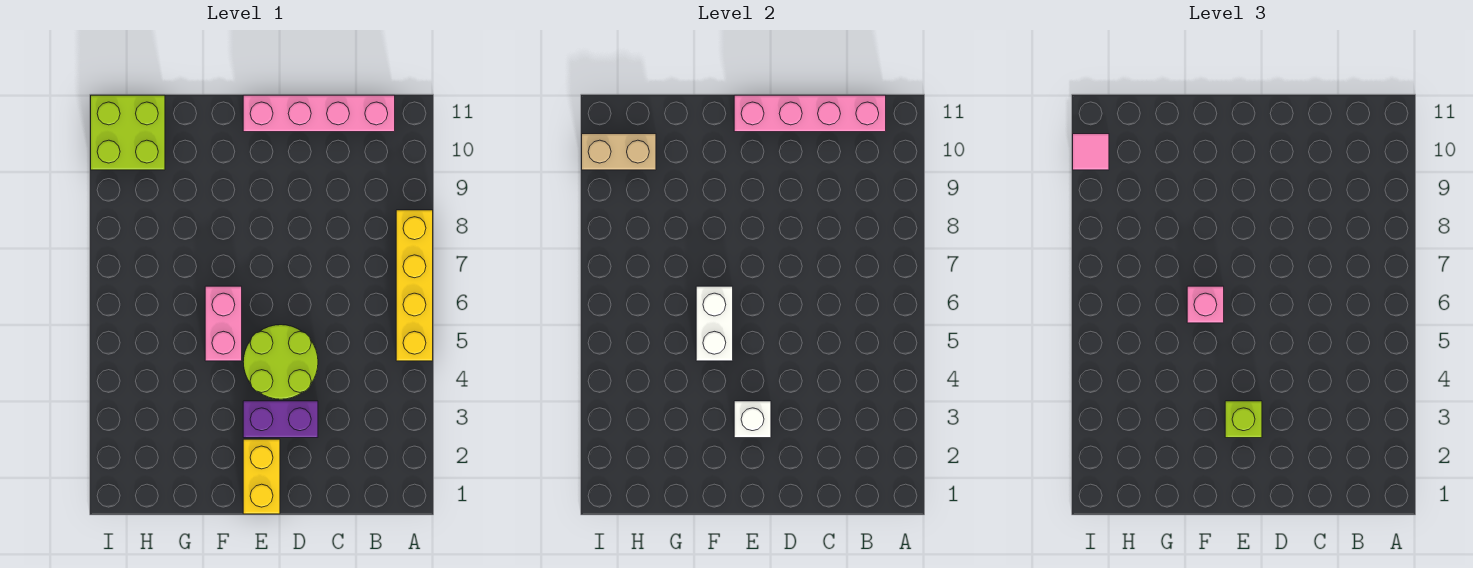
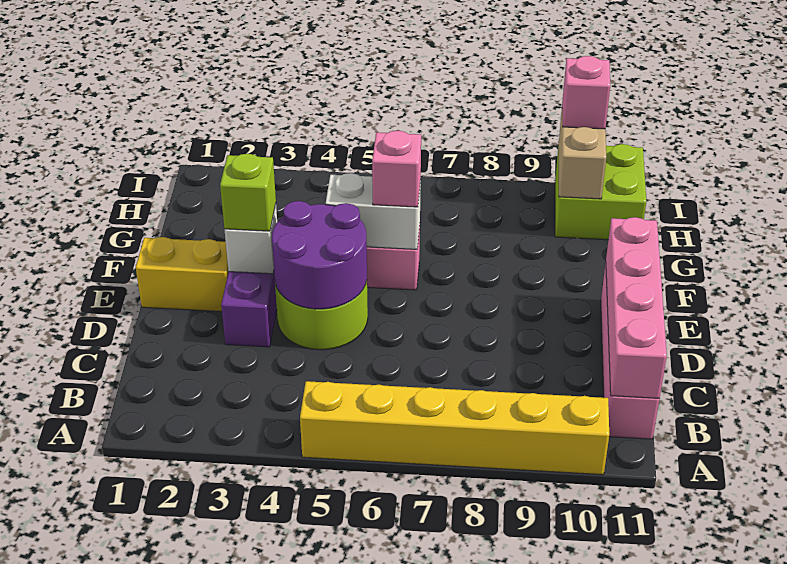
yellow brick A5:A8 level 1 -> yellow brick A5:A10 level 1
none -> purple round brick D4:E5 level 2
pink tile I10 level 3 -> pink brick I10 level 3

